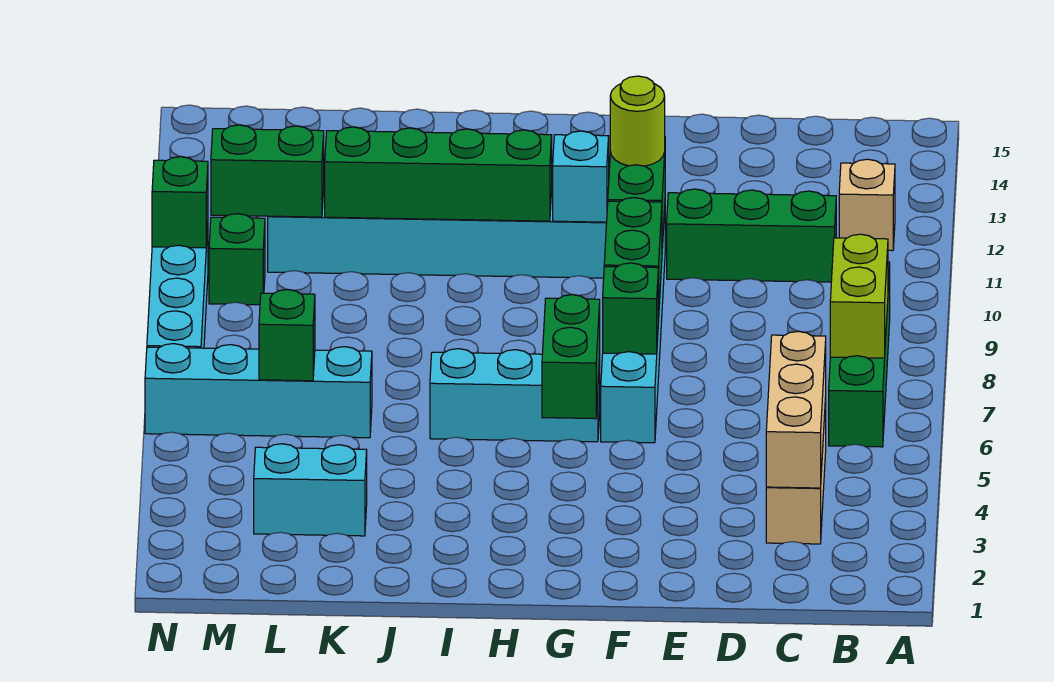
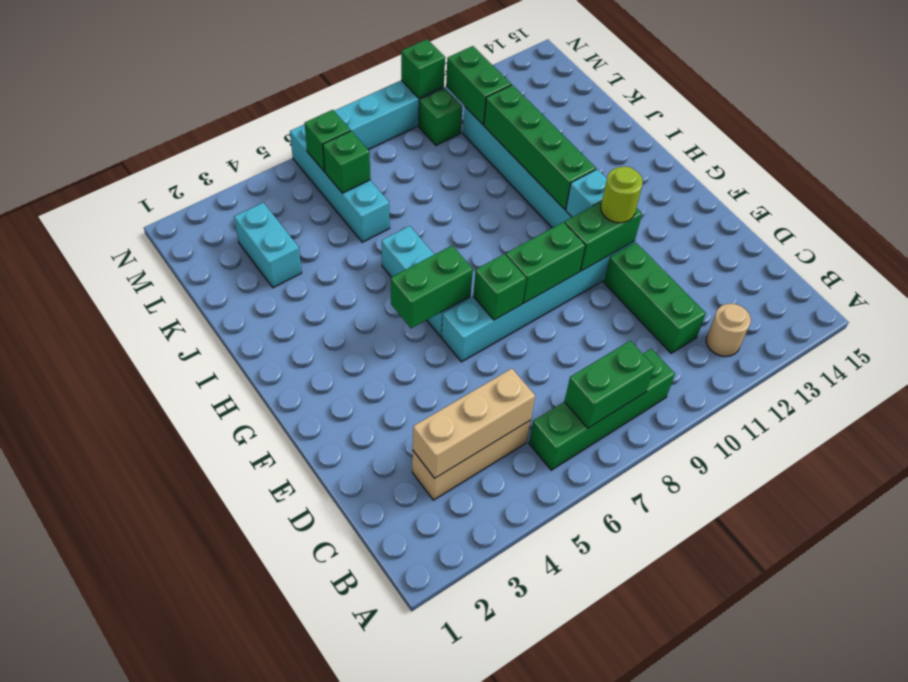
lime brick B7:B8 level 2 -> green brick B7:B8 level 2
tan brick B12 level 1 -> tan round brick B12 level 1
none -> green brick M6 level 2

